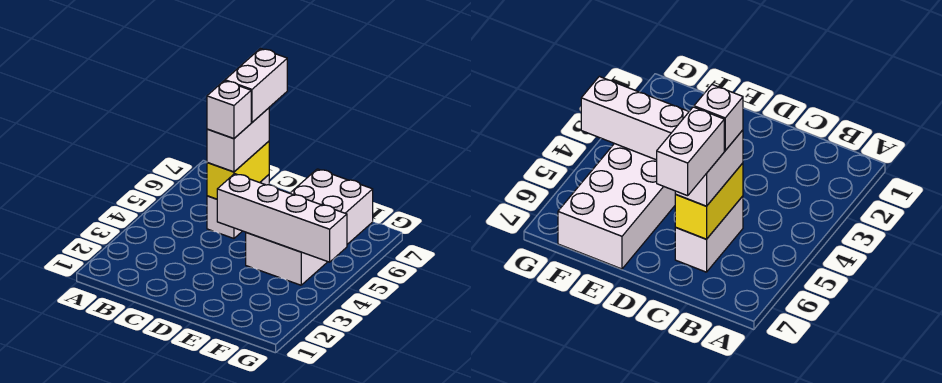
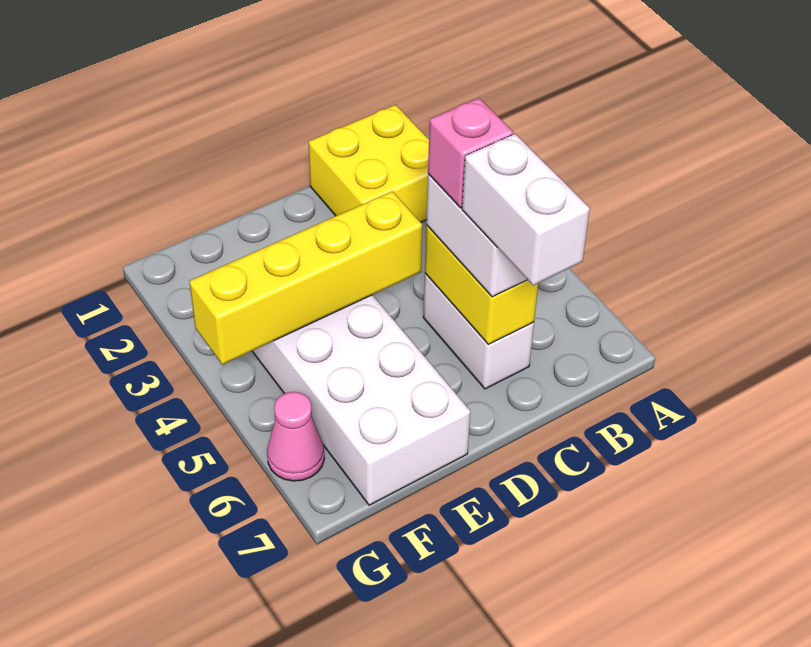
none -> yellow brick B1:C2 level 1
white brick C5 level 4 -> pink brick C5 level 4
white brick D4:G4 level 2 -> yellow brick D4:G4 level 2
none -> pink cone G6 level 1

